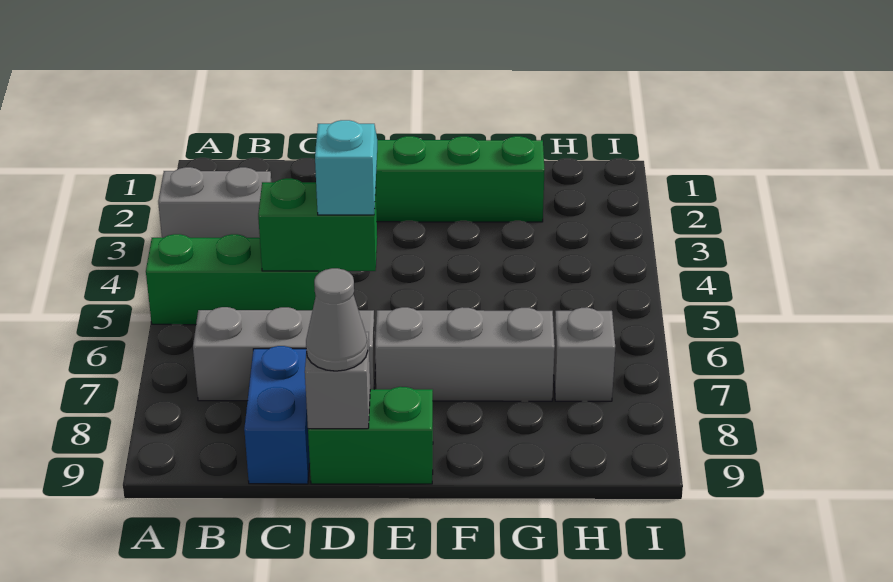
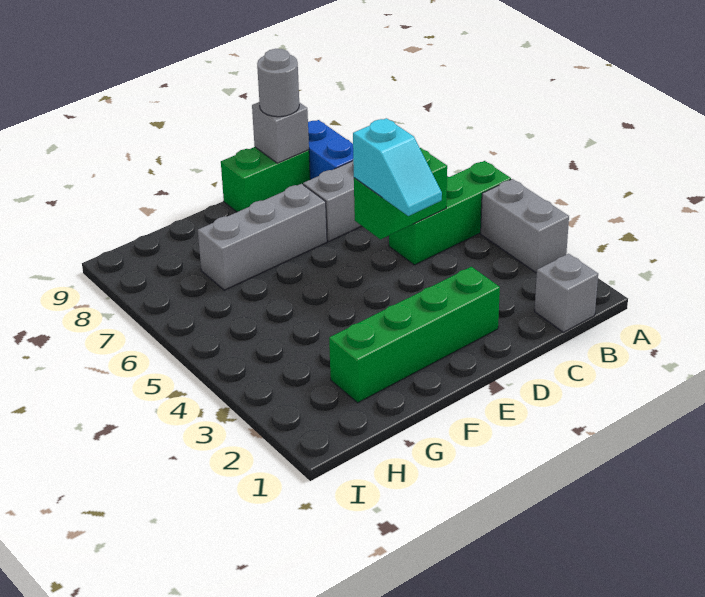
grey brick A3:B3 level 1 -> grey brick A3:A4 level 1
grey cone D9 level 3 -> grey round brick D9 level 3
grey brick H7 level 1 -> grey brick B1 level 1

